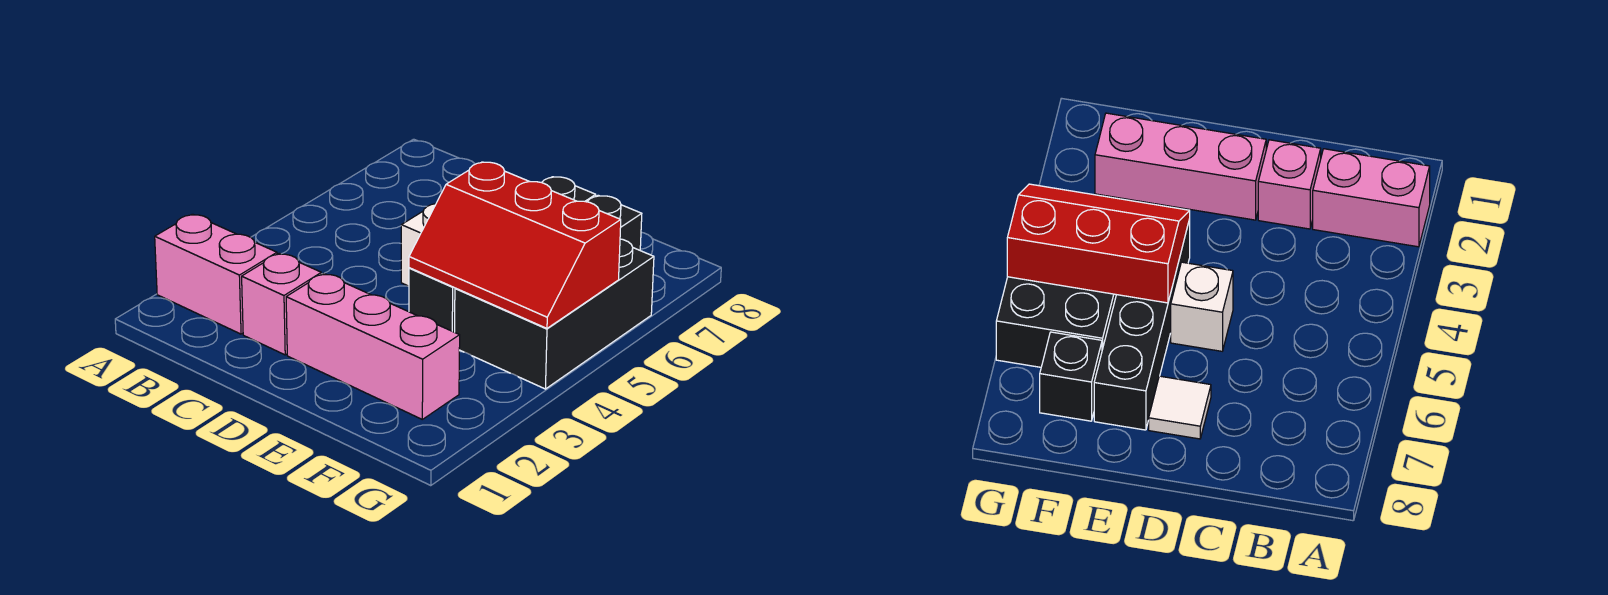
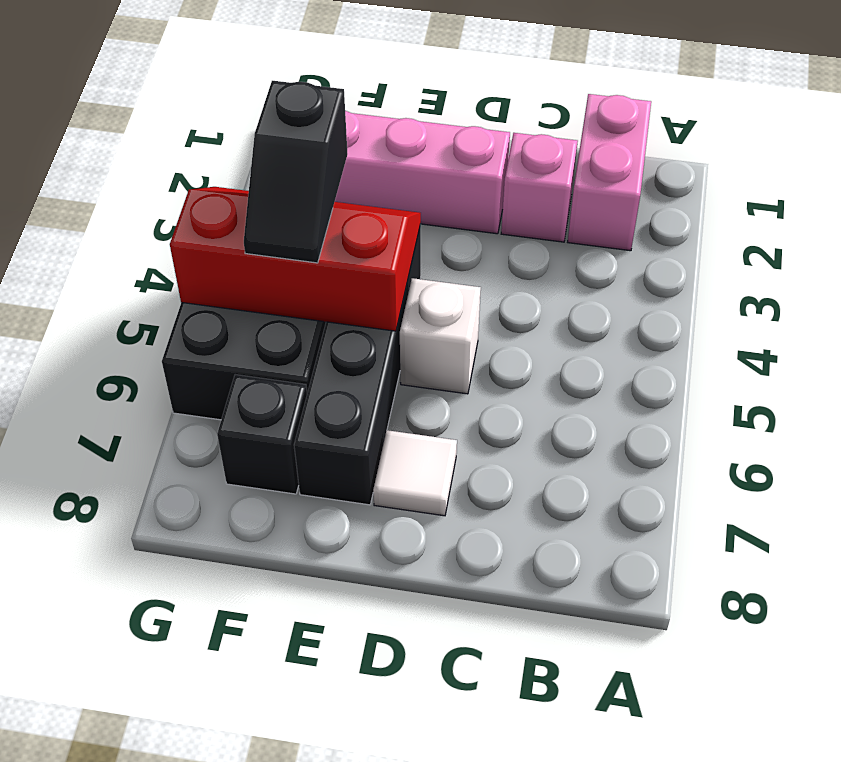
pink brick A2:B2 level 1 -> pink brick B1:B2 level 1
none -> black slope F4:F5 level 3 top 4

